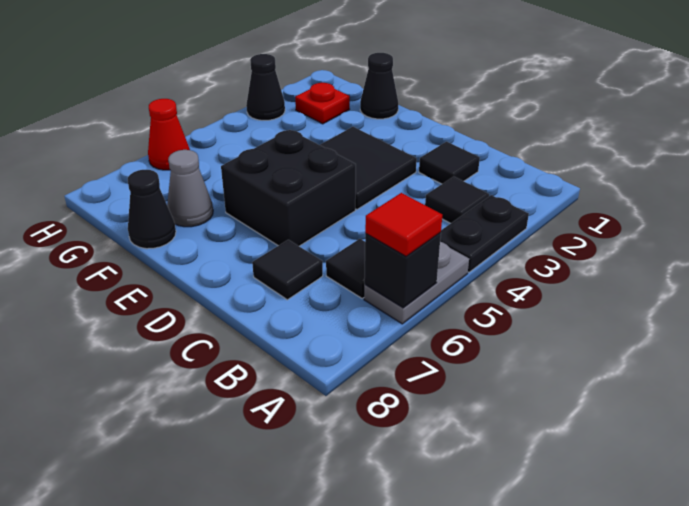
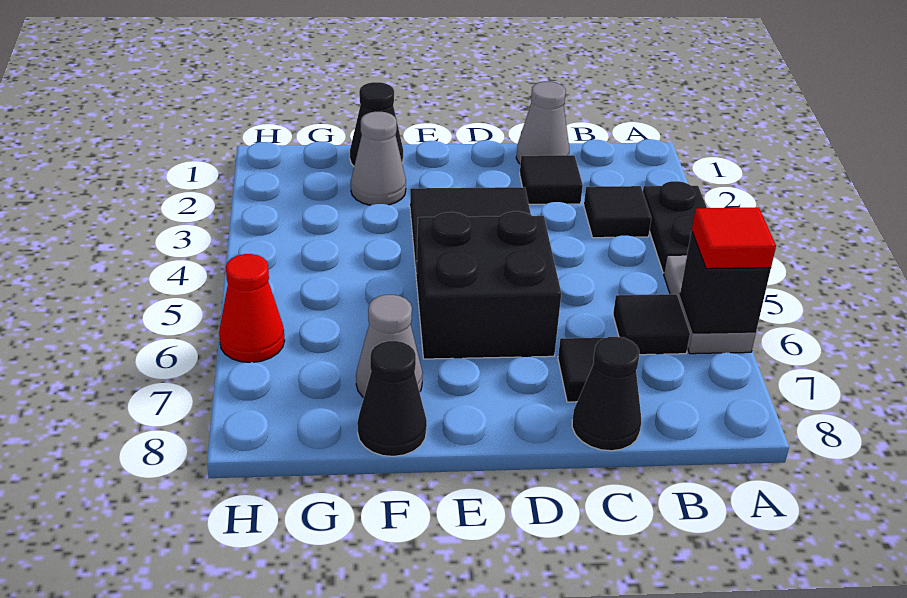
none -> grey cone C1 level 1
none -> grey cone F2 level 1
red plate G2 level 1 -> none
black cone H3 level 1 -> black cone C8 level 1

